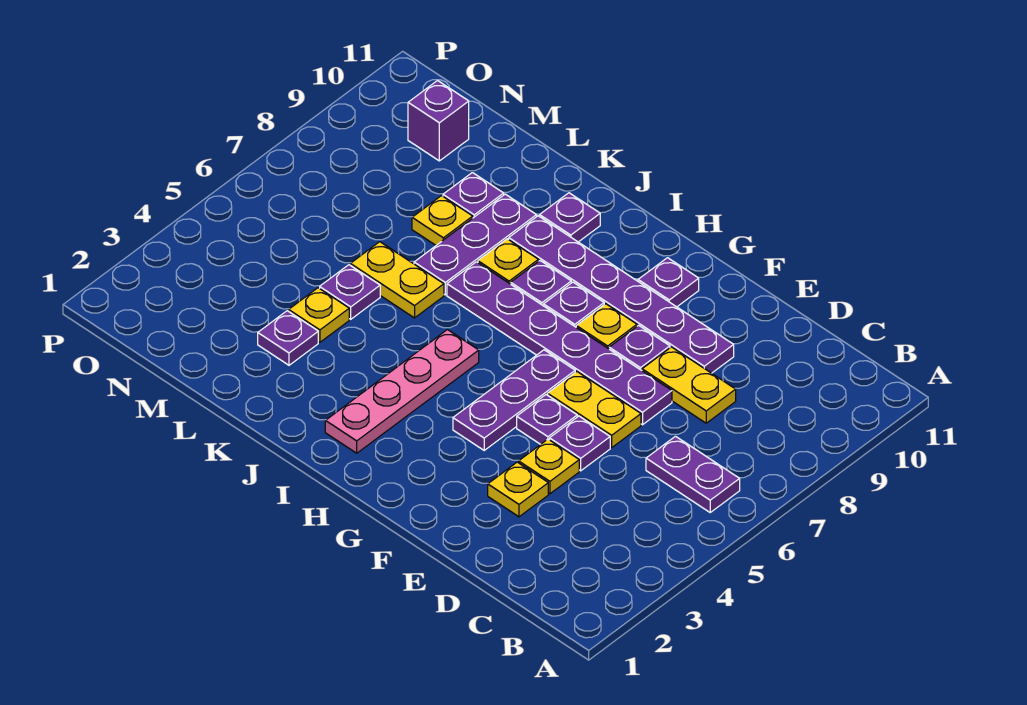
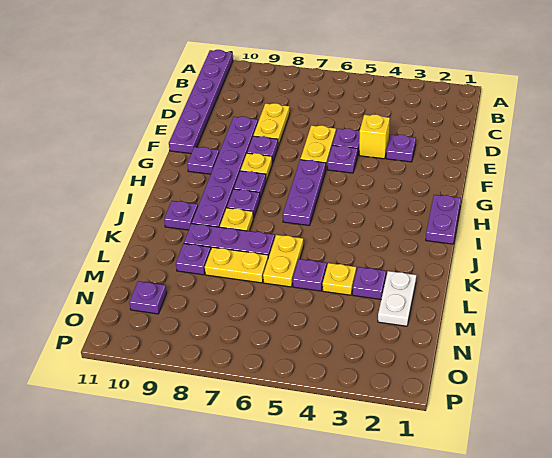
purple plate B6:C6 level 1 -> purple plate H1:I1 level 1
yellow plate E3 level 1 -> purple plate E3 level 1
yellow plate E4 level 1 -> yellow brick E4 level 1
purple plate E7:J7 level 1 -> purple plate A11:F11 level 1
purple plate G4:G6 level 1 -> purple plate G6:I6 level 1
pink plate I2:I5 level 1 -> none
none -> white plate L2:M2 level 1
yellow plate L8 level 1 -> yellow plate L7:L8 level 1
purple brick N10 level 1 -> purple plate N10 level 1

